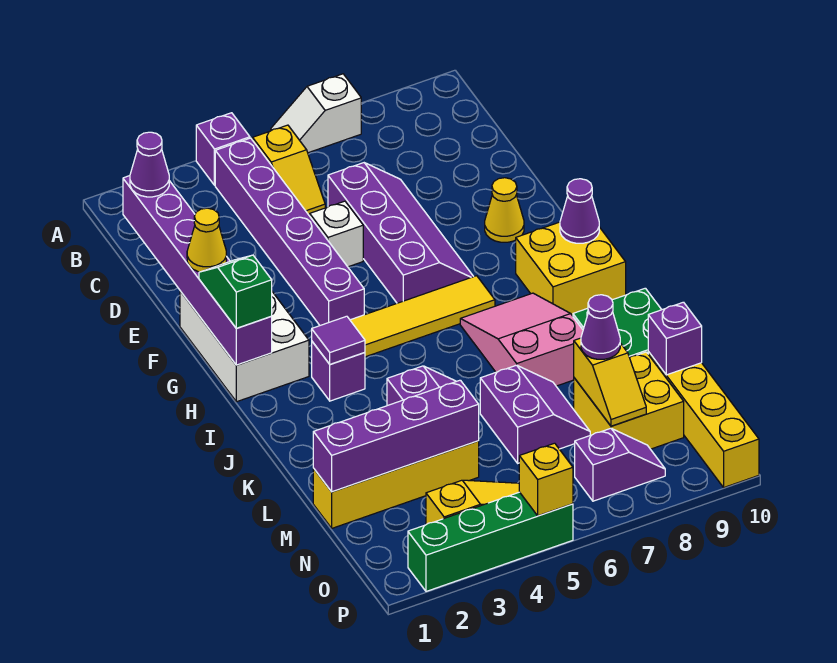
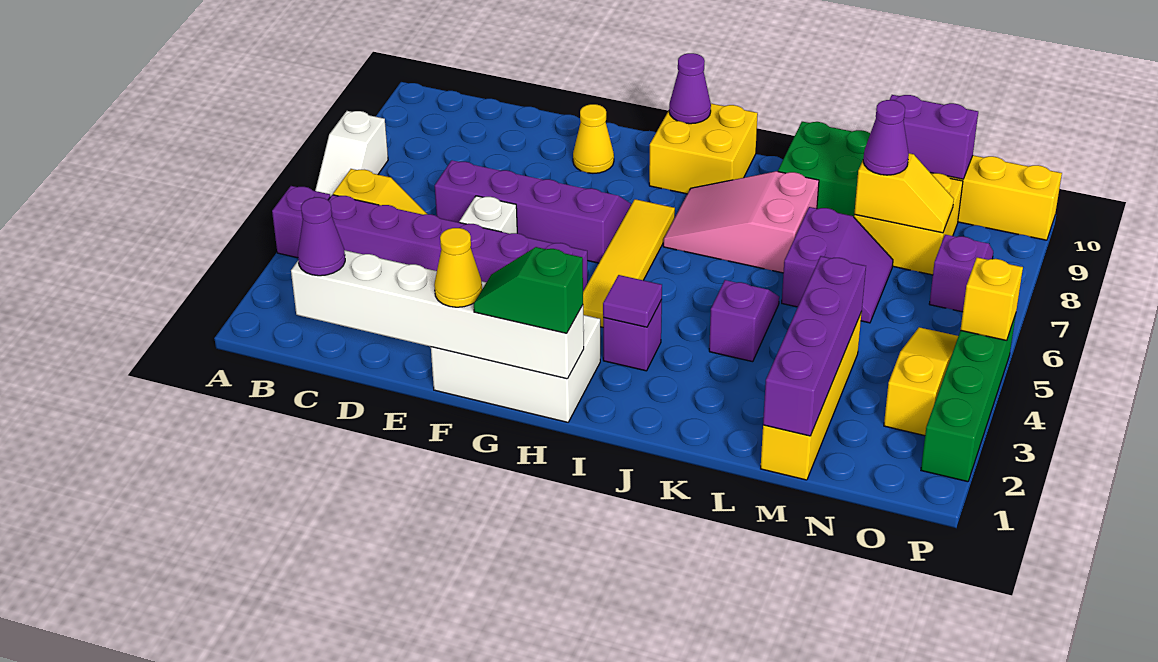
purple brick C1:H1 level 2 -> white brick C1:H1 level 2
purple slope L6:M7 level 1 top 6 -> purple slope L6:M7 level 1 top L
purple brick M10 level 2 -> purple brick M10:N10 level 2

